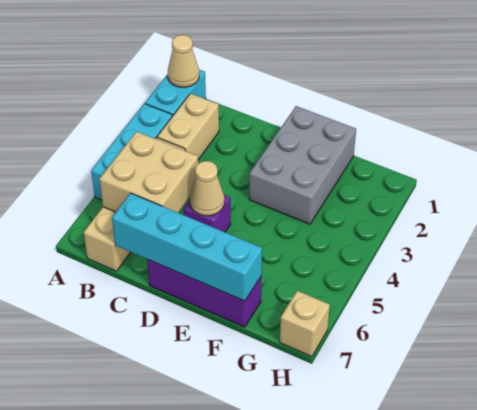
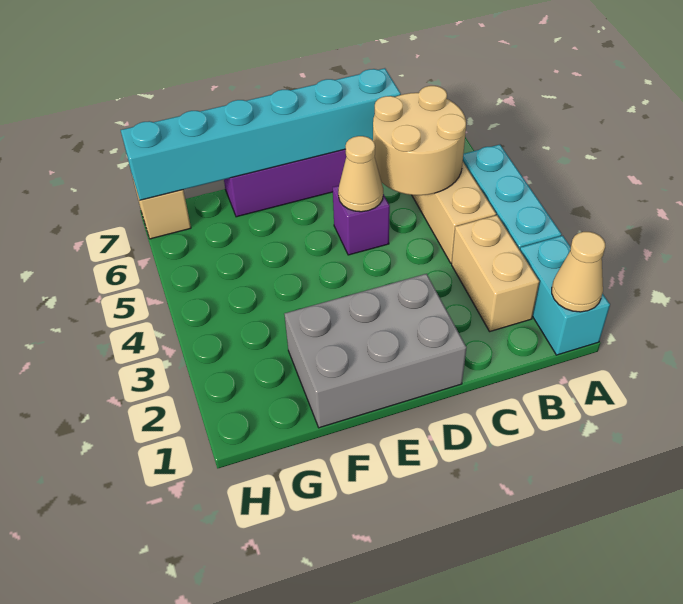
tan brick B5:C6 level 2 -> tan round brick B5:C6 level 2
cyan brick C7:F7 level 2 -> cyan brick C7:H7 level 2
grey brick E1:F3 level 1 -> grey brick D1:F2 level 1

